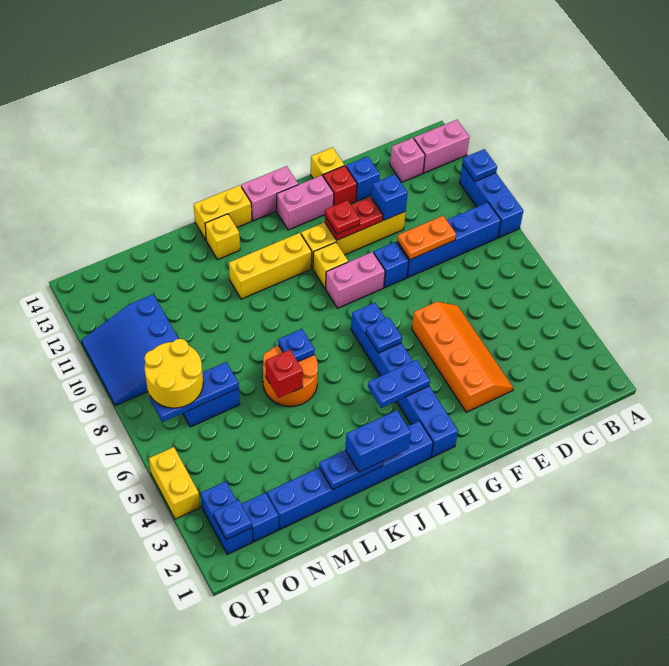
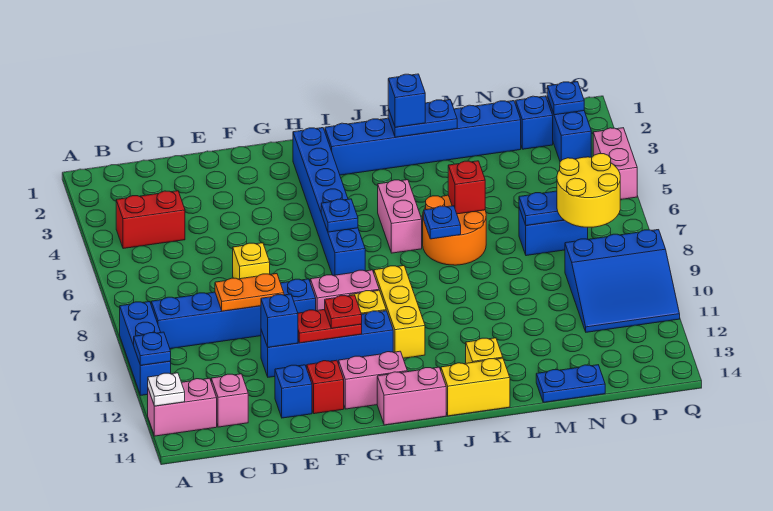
none -> white plate A13 level 2
none -> red brick B4:C4 level 1
orange slope E3:F6 level 1 top F -> none
yellow brick E11:H11 level 1 -> blue brick E11:H11 level 1
yellow brick F14 level 1 -> yellow brick E7 level 1
blue plate H4:I4 level 2 -> blue plate M14:N14 level 1
yellow brick I11:K11 level 1 -> yellow brick I9:I11 level 1
blue brick J2:K2 level 3 -> blue brick K2 level 3
none -> pink brick J5:J6 level 1
blue slope O9:Q11 level 1 top O -> blue slope O9:Q11 level 1 top 9
yellow brick Q4:Q5 level 1 -> pink brick Q4:Q5 level 1

